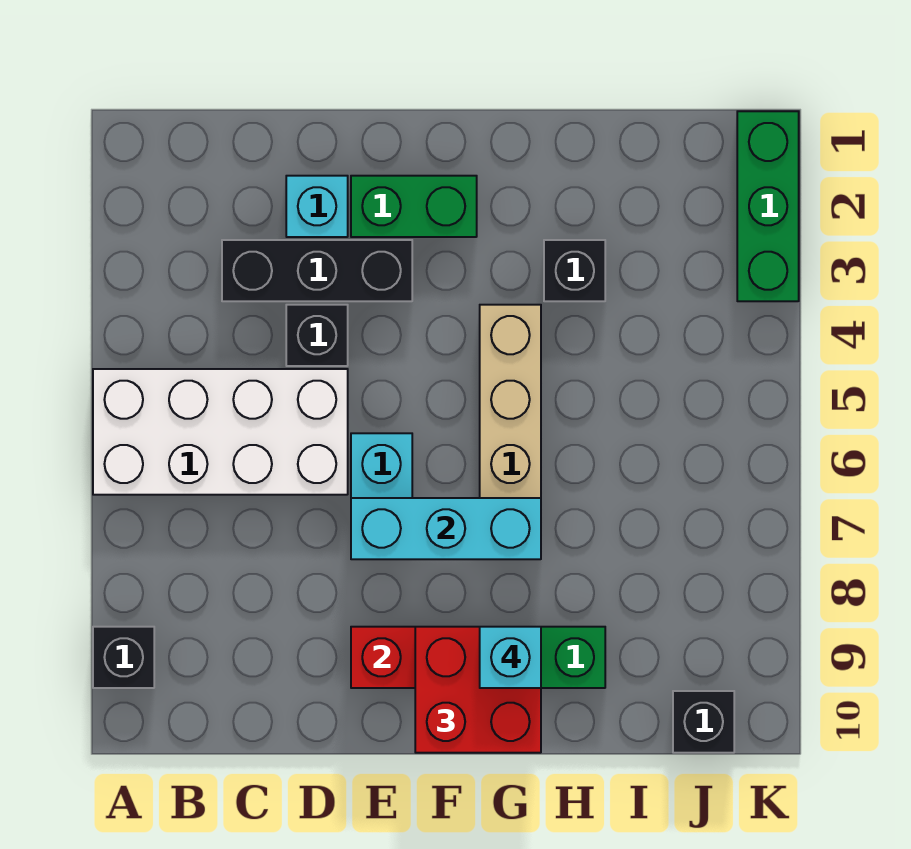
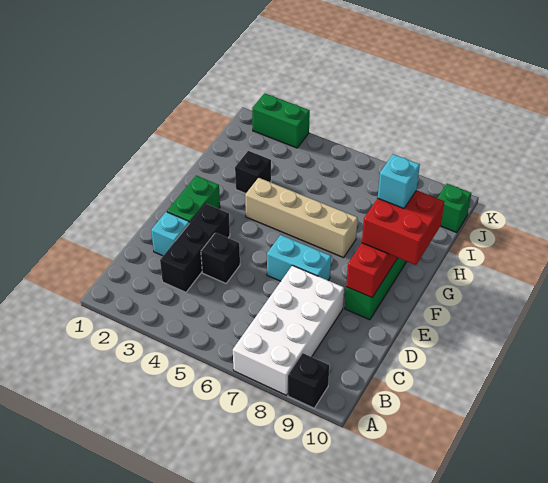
white brick A5:D6 level 1 -> white brick A7:D8 level 1
cyan brick E7:G7 level 2 -> none
black brick J10 level 1 -> green brick J10 level 1
green brick K1:K3 level 1 -> green brick K2:K3 level 1

